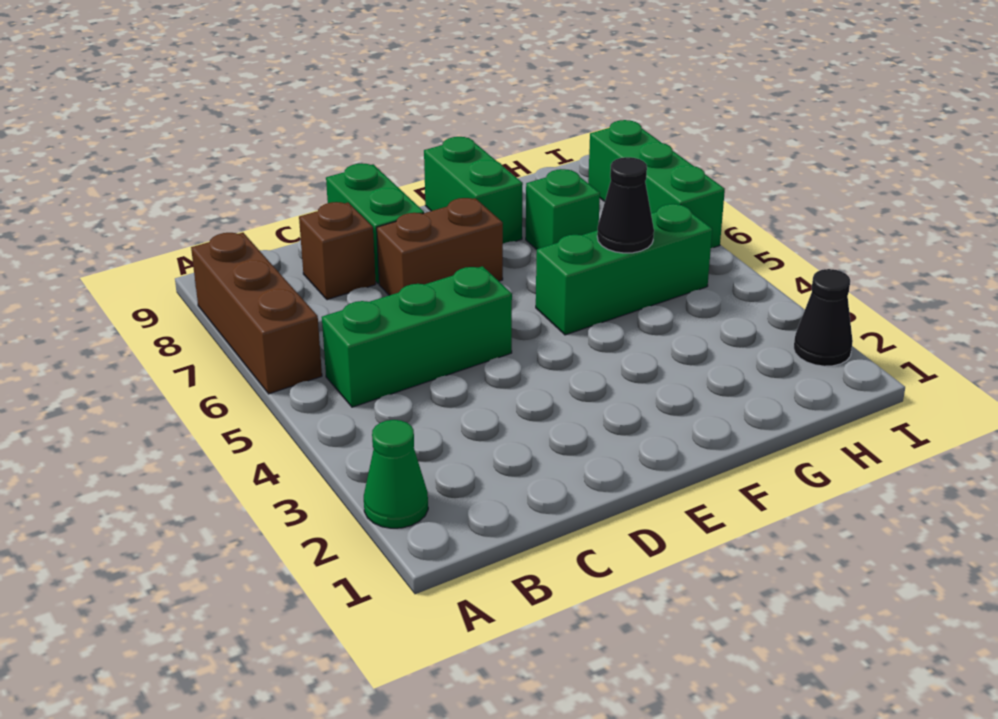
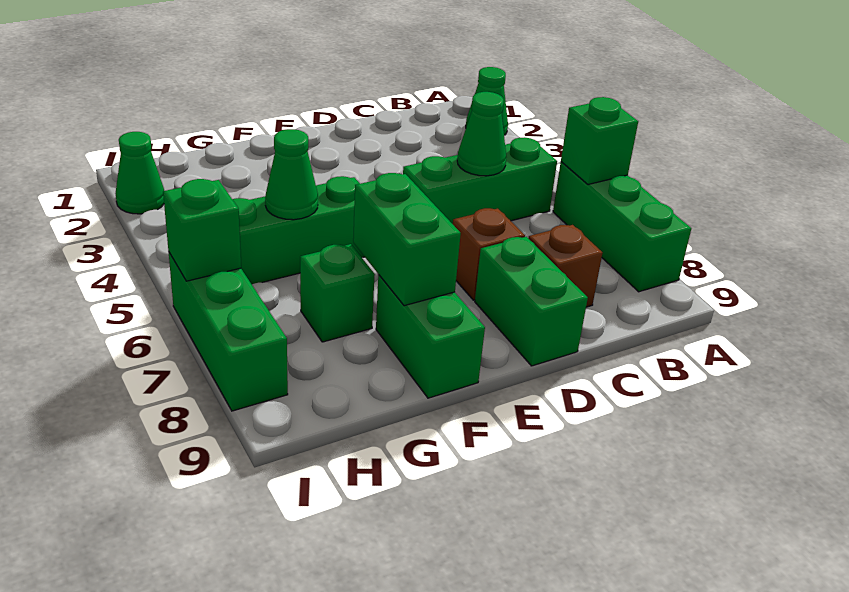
brown brick A6:A8 level 1 -> green brick A6:A8 level 1
none -> green brick A6 level 2
none -> green cone C5 level 2
brown brick D7:E7 level 1 -> brown brick D7 level 1
none -> green brick F7:F8 level 2
black cone G5 level 2 -> green cone G5 level 2
black cone I2 level 1 -> green cone I2 level 1
none -> green brick I6 level 2

